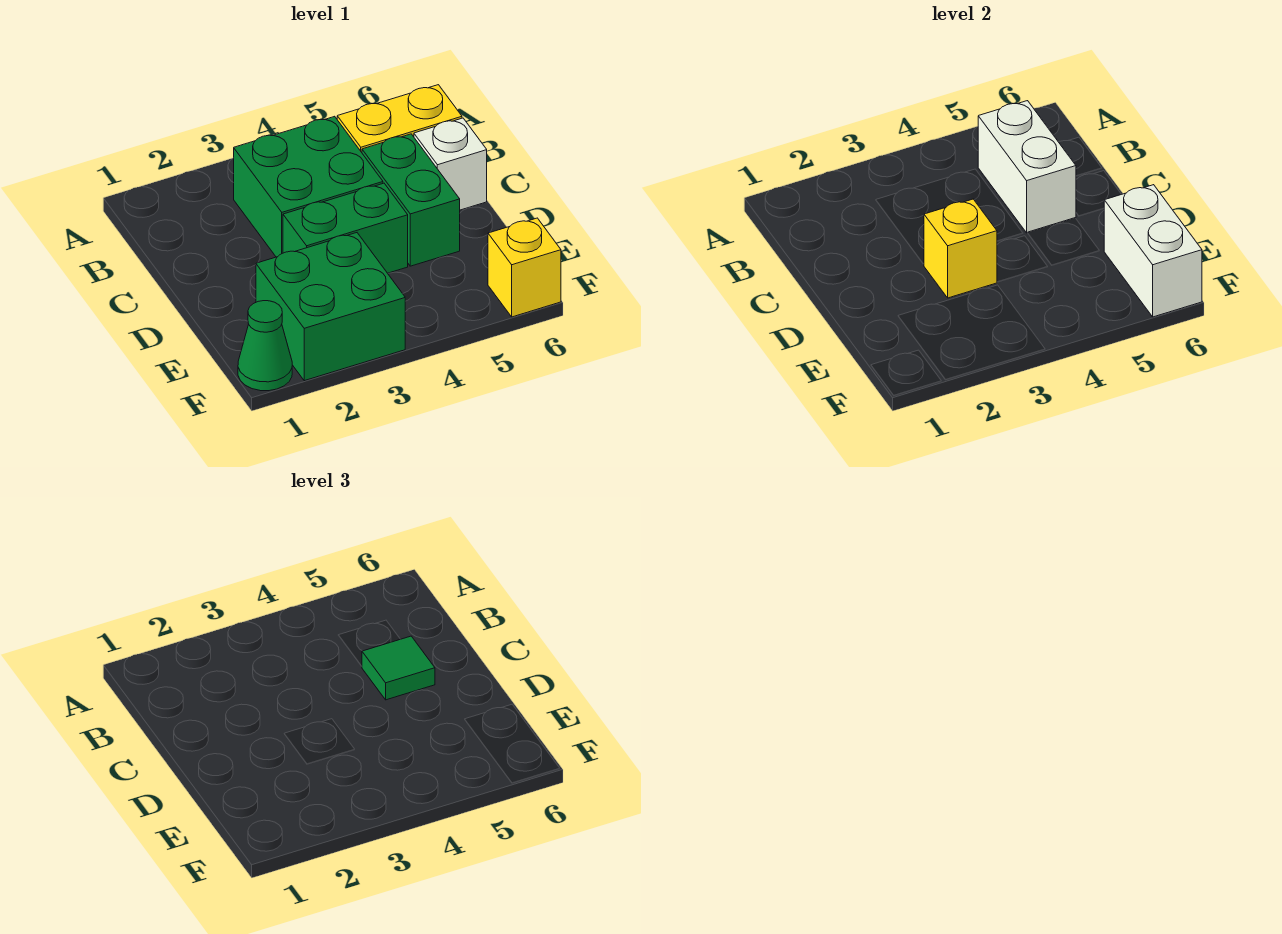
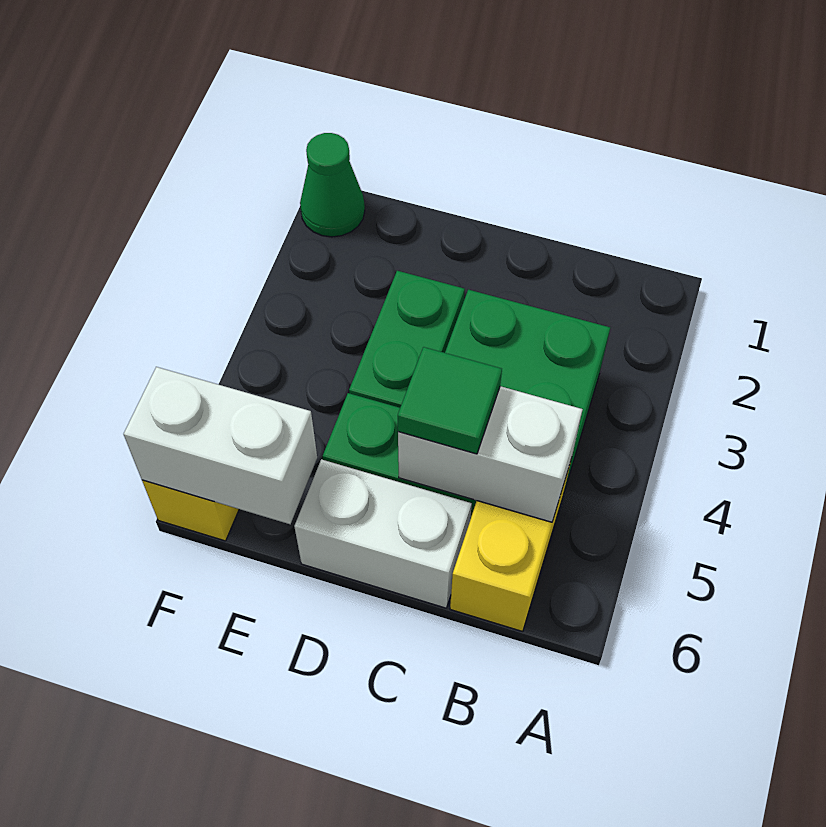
white brick C6 level 1 -> white brick C6:D6 level 1
yellow brick D3 level 2 -> none
green brick E2:F3 level 1 -> none

